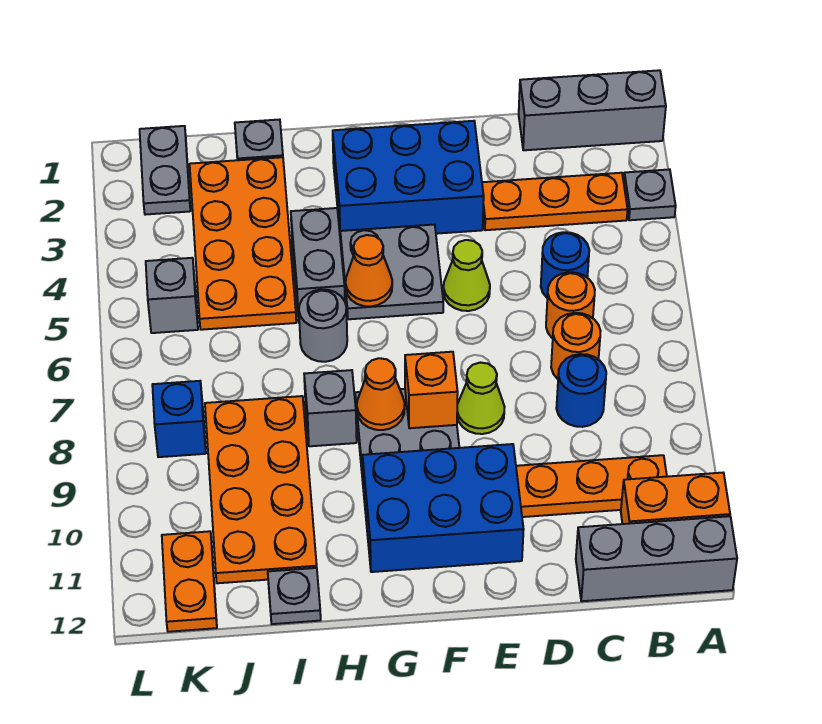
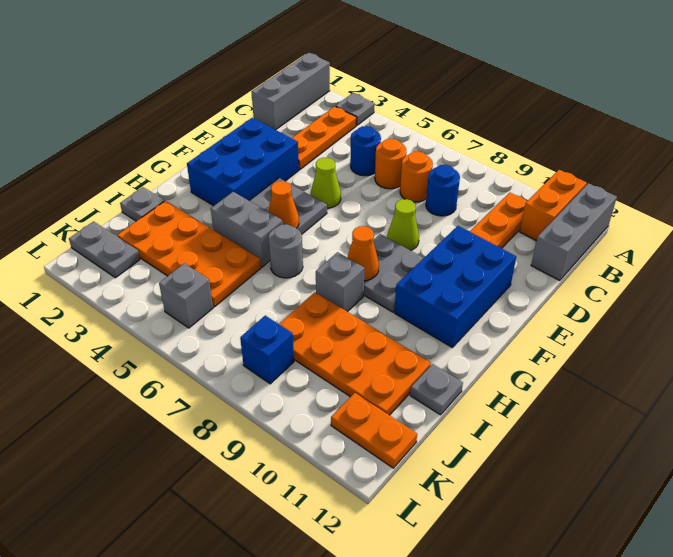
orange brick F8 level 2 -> none

